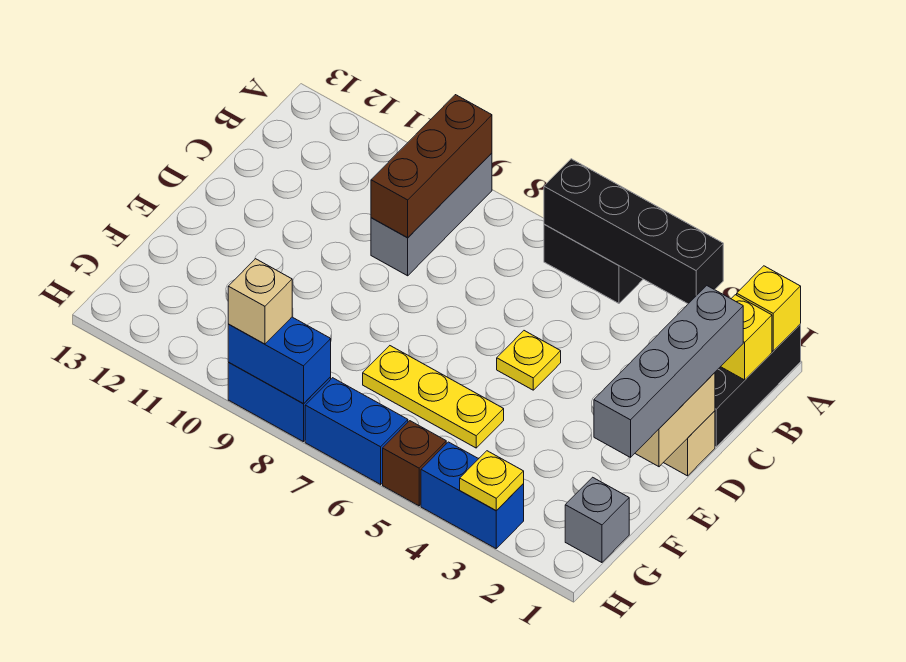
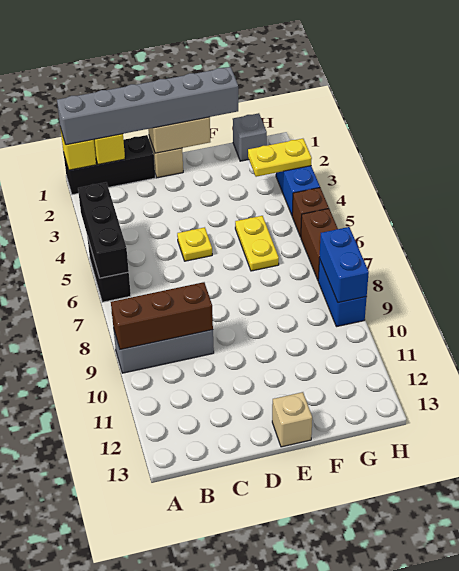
black brick A3:A6 level 2 -> black brick A4:A6 level 2
grey brick C1:F1 level 3 -> grey brick A1:F1 level 3
yellow plate F5:F7 level 1 -> yellow plate F5:F6 level 1
yellow plate H3 level 2 -> yellow plate G3:H3 level 2
blue brick H6:H7 level 1 -> brown brick H6:H7 level 1
tan brick H9 level 3 -> tan brick E13 level 1

